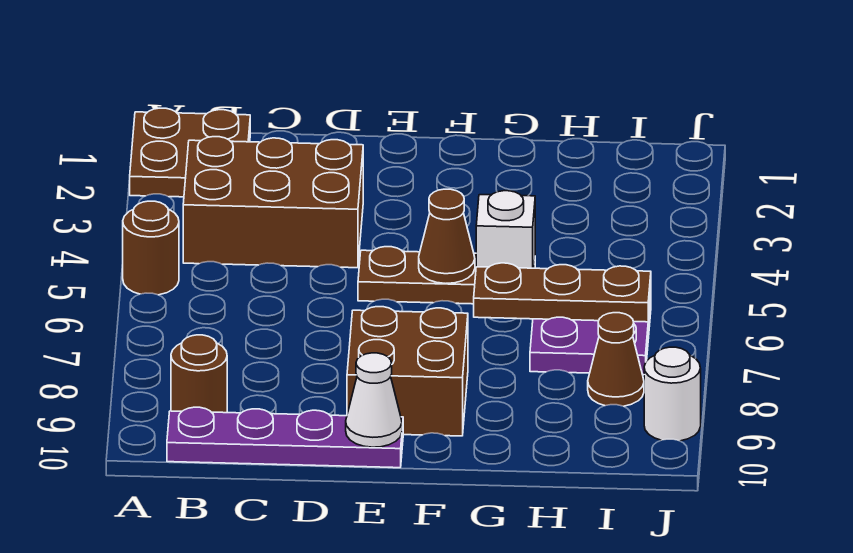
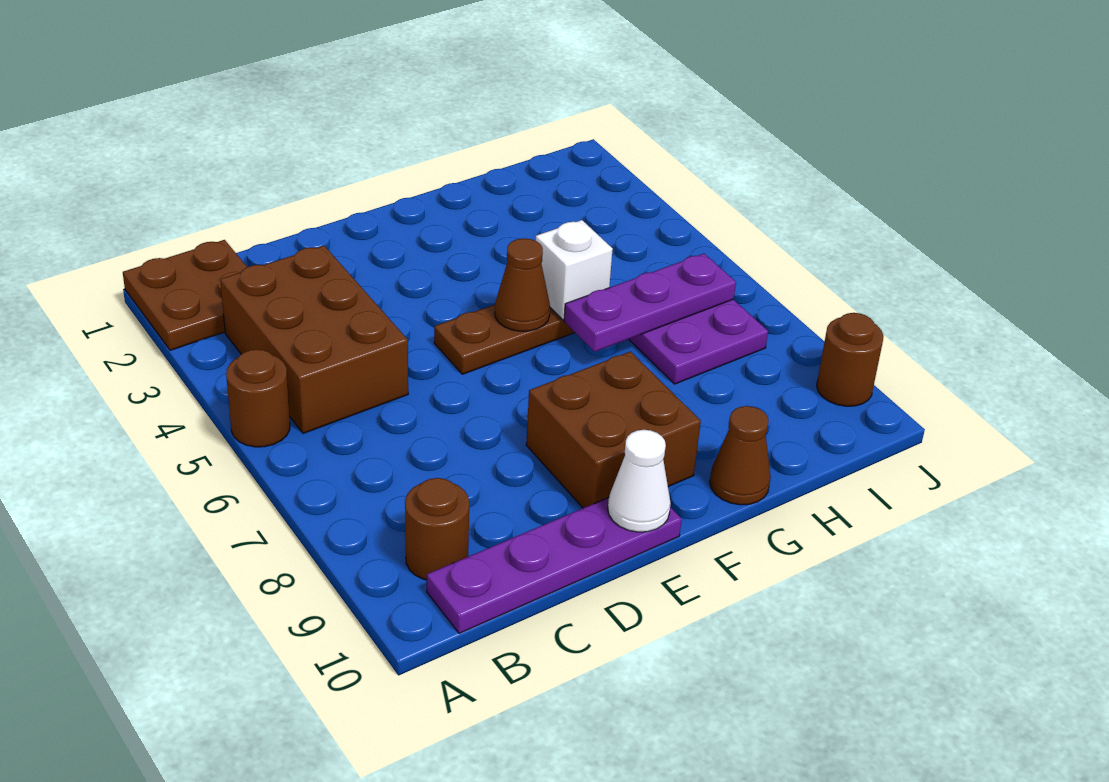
brown brick B3:D4 level 1 -> brown brick B3:C5 level 1
brown plate G6:I6 level 2 -> purple plate G6:I6 level 2
brown cone I8 level 1 -> brown cone G10 level 1
white round brick J9 level 1 -> brown round brick J9 level 1

